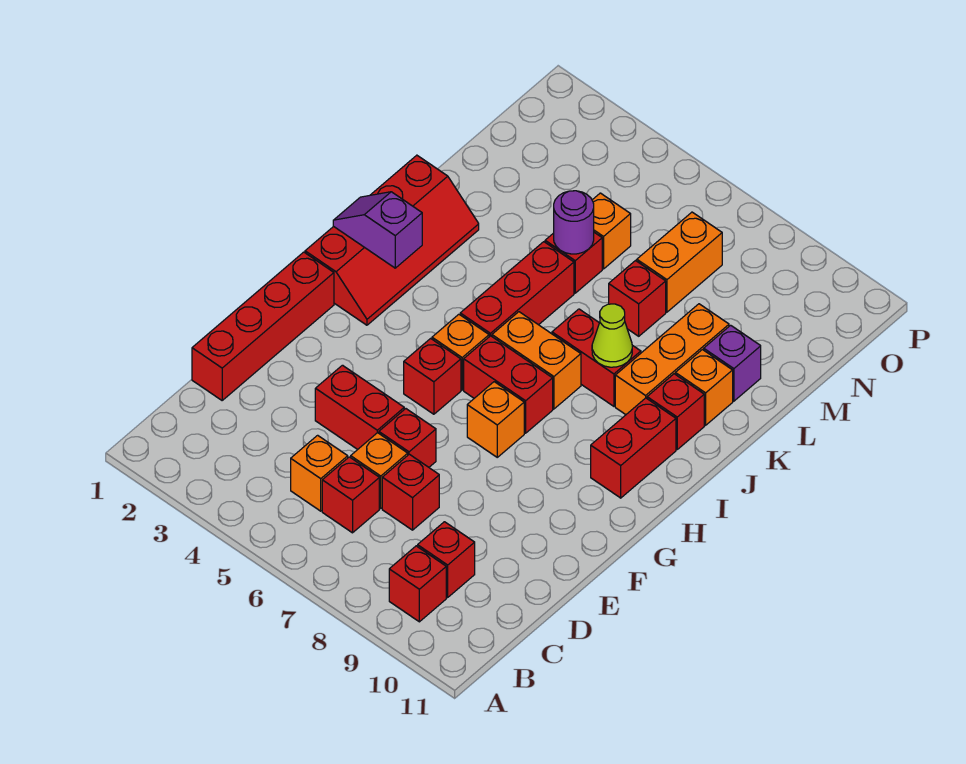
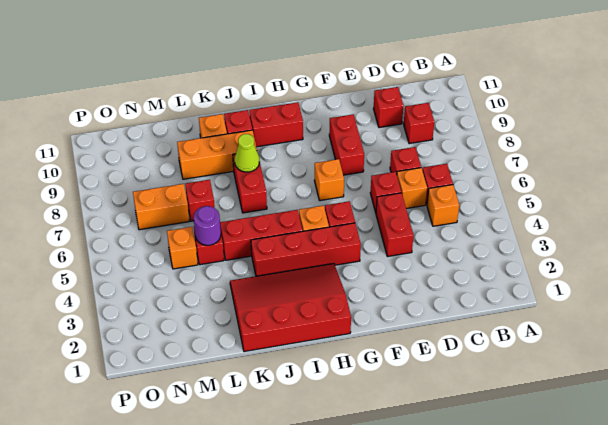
red brick B9 level 1 -> red brick D10 level 1
red brick D1:G1 level 1 -> red brick G4:J4 level 1
red slope H1:K2 level 1 top 1 -> red slope H1:K3 level 1 top 1
red brick H6:H7 level 1 -> red brick F8:F9 level 1
purple slope I1:I2 level 2 top 2 -> none
orange brick I6:I7 level 1 -> none
purple brick L10 level 1 -> none

